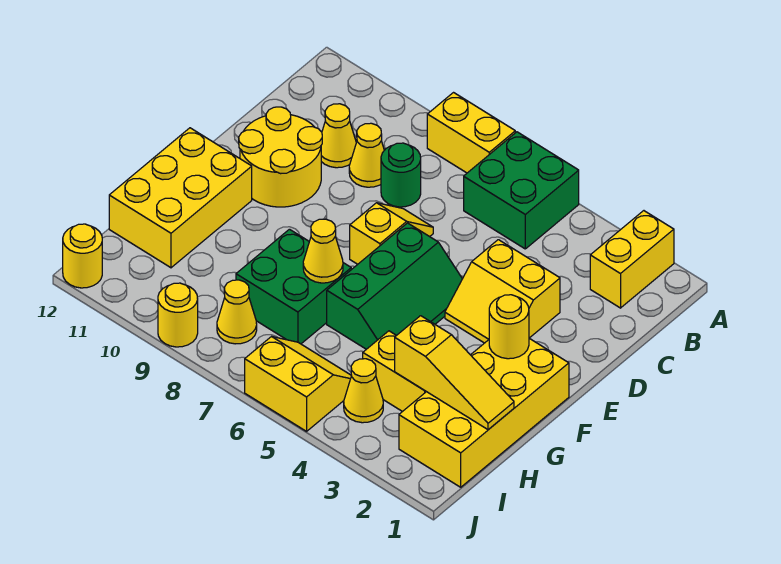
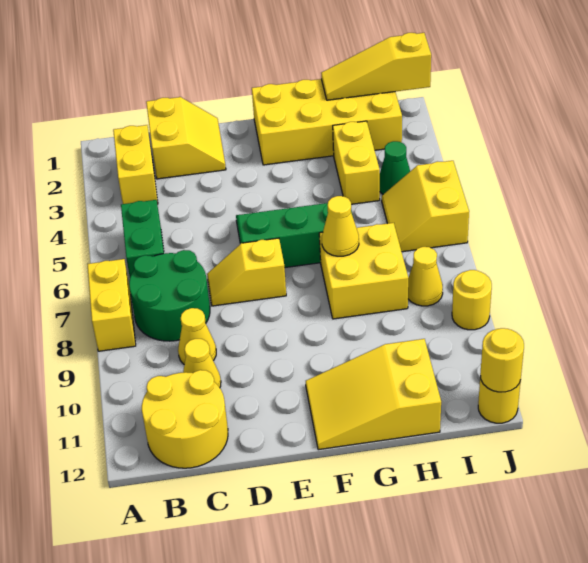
yellow brick A2:B2 level 1 -> yellow brick B2:B3 level 1
green brick A5:B6 level 1 -> green brick B5:B6 level 1
green round brick C8 level 1 -> green round brick B7:C8 level 1
yellow slope D3:E4 level 1 top D -> yellow slope C1:D2 level 1 top C
yellow round brick D10:E11 level 1 -> yellow round brick B11:C12 level 1
yellow round brick F2 level 2 -> yellow round brick J12 level 2
yellow brick F11:H12 level 1 -> yellow slope F11:H12 level 1 top H
green brick G7:H8 level 1 -> yellow brick G7:H8 level 1
yellow slope H1:H3 level 2 top 3 -> yellow slope H1:J1 level 2 top J
yellow cone I4 level 1 -> green cone I4 level 1

